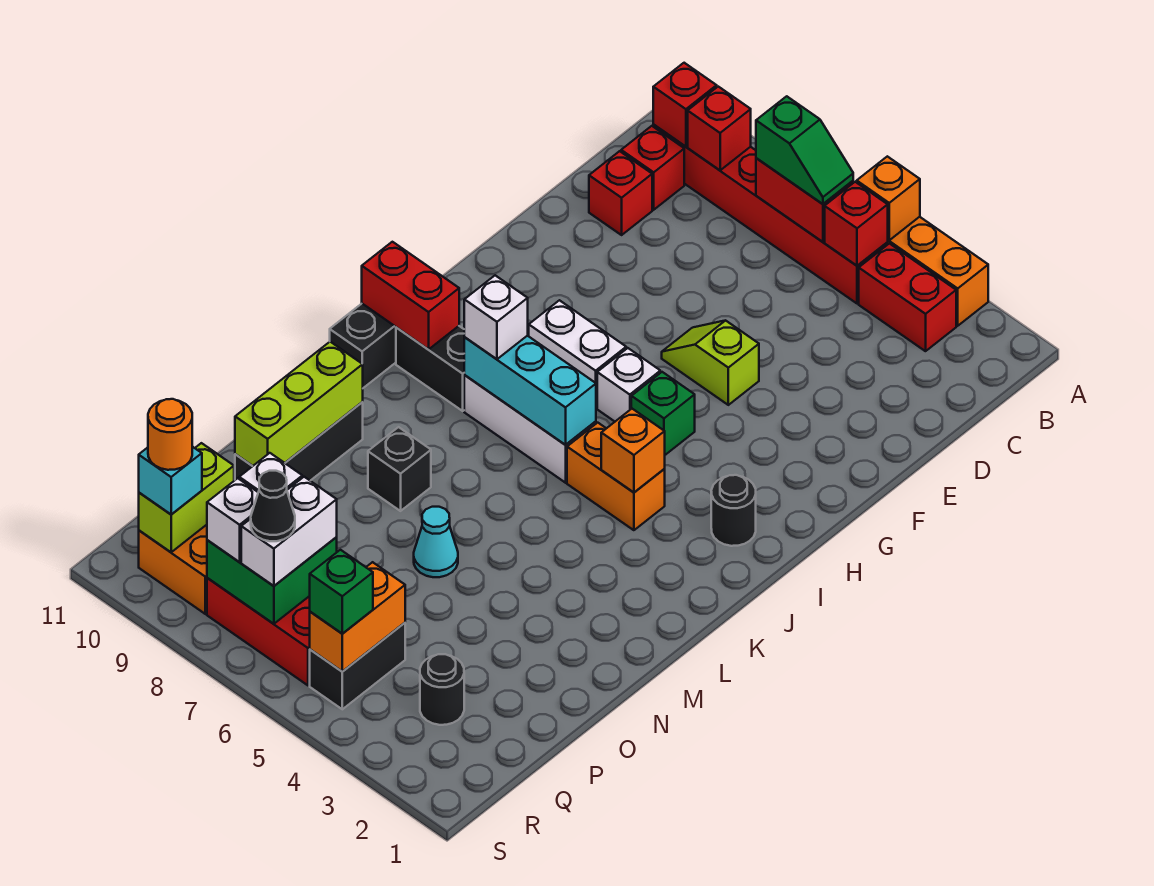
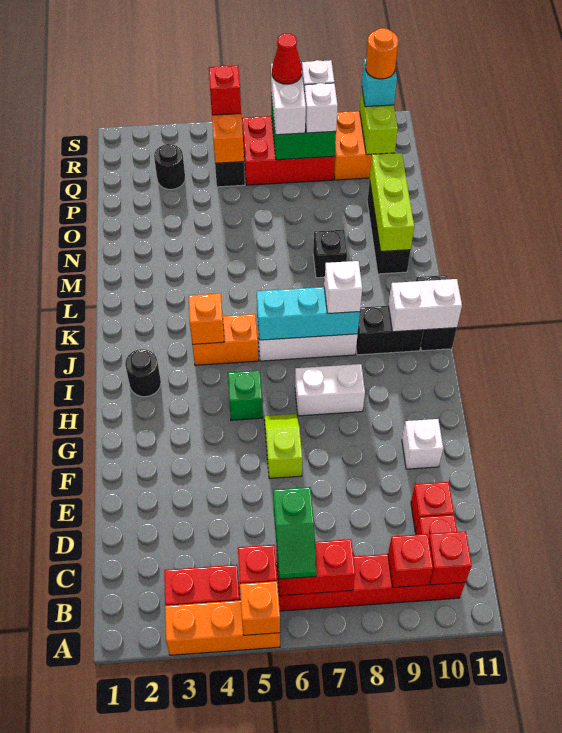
green slope B6:B7 level 3 top 7 -> green slope B6:C6 level 3 top C
lime slope F5:F6 level 1 top 5 -> lime slope F6:G6 level 1 top F
white brick H6 level 1 -> white brick F10 level 1
red brick J10:J11 level 2 -> white brick J10:J11 level 2
cyan cone N6 level 1 -> none
green brick R5 level 3 -> red brick R5 level 3
black cone R7 level 4 -> red cone R7 level 4

